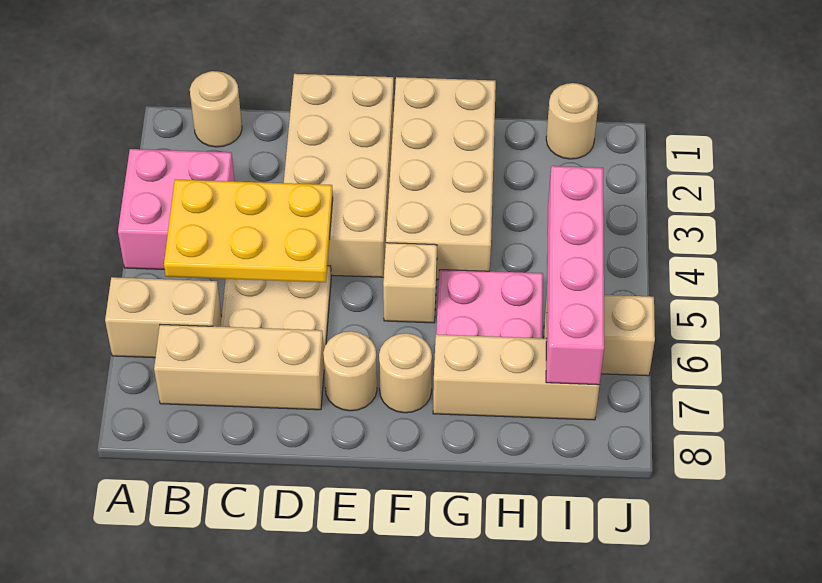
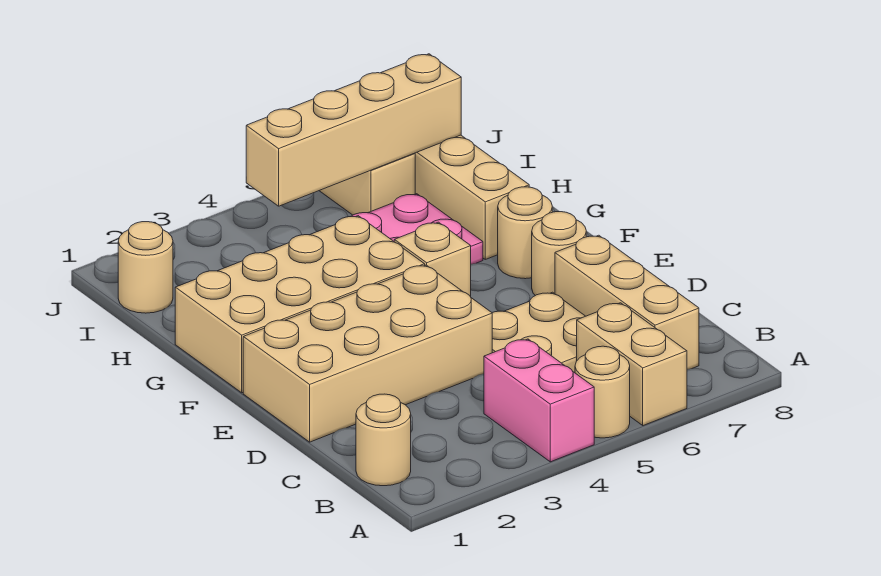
pink brick A3:B4 level 1 -> pink brick A4:B4 level 1
none -> tan round brick A5 level 1
yellow plate B4:D5 level 2 -> none
pink brick I4:I7 level 2 -> tan brick I4:I7 level 2

